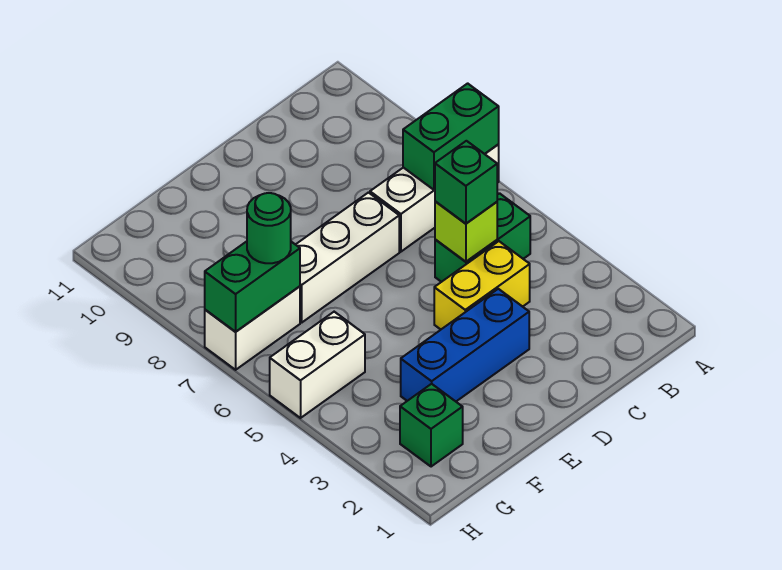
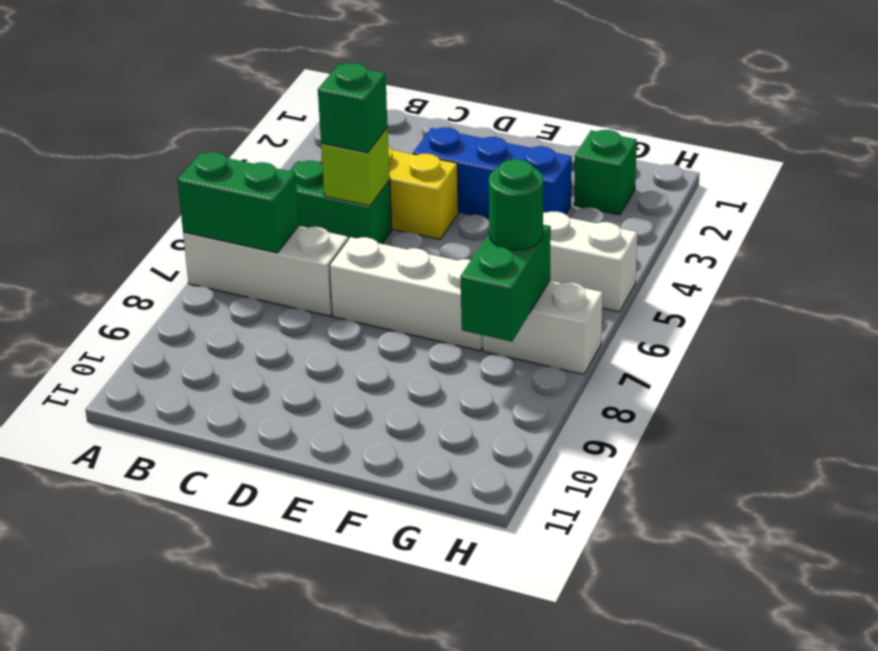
green brick G7:H7 level 2 -> green brick G7:G8 level 2

